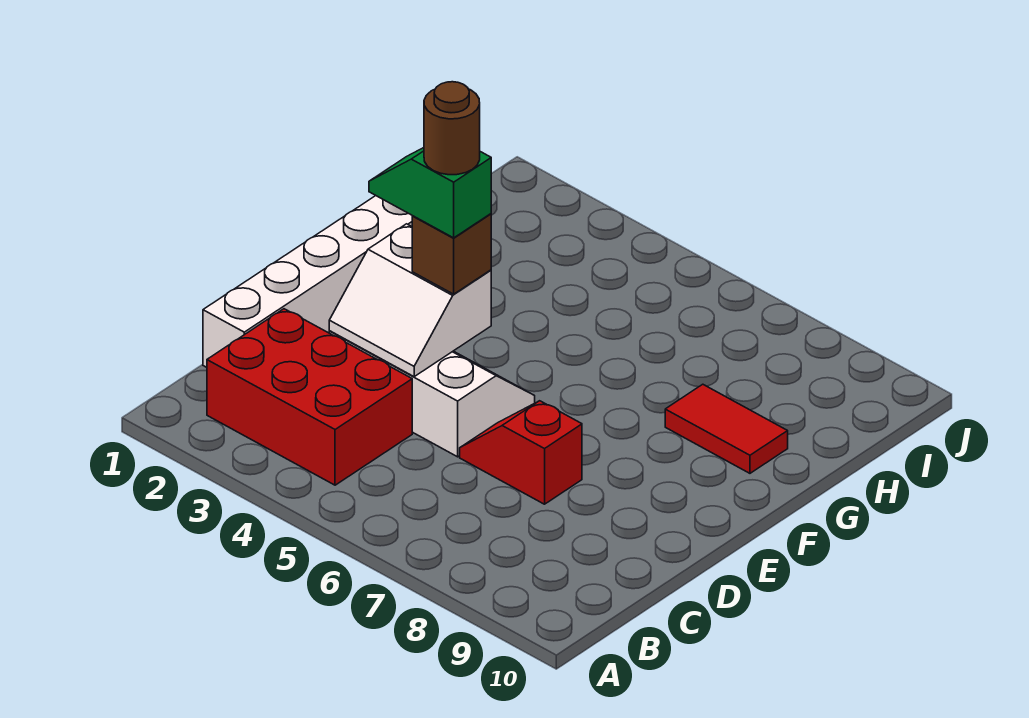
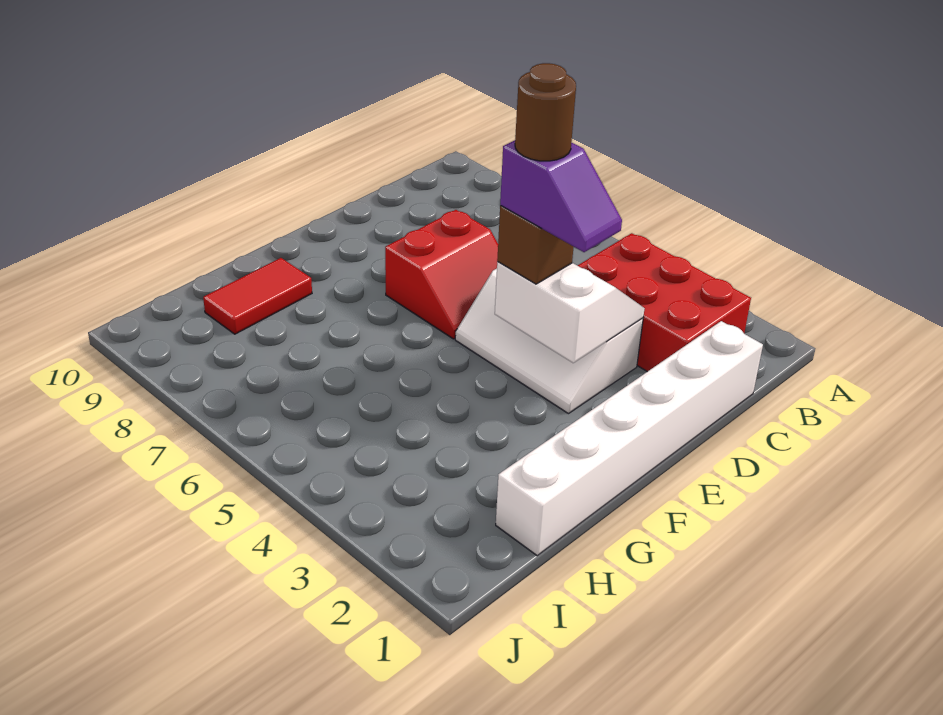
red slope D6:D7 level 1 top 7 -> red slope D6:E7 level 1 top 7
green slope E3:E4 level 4 top 4 -> purple slope E3:E4 level 4 top 4
red tile G8:G9 level 1 -> red tile G9:H9 level 1

